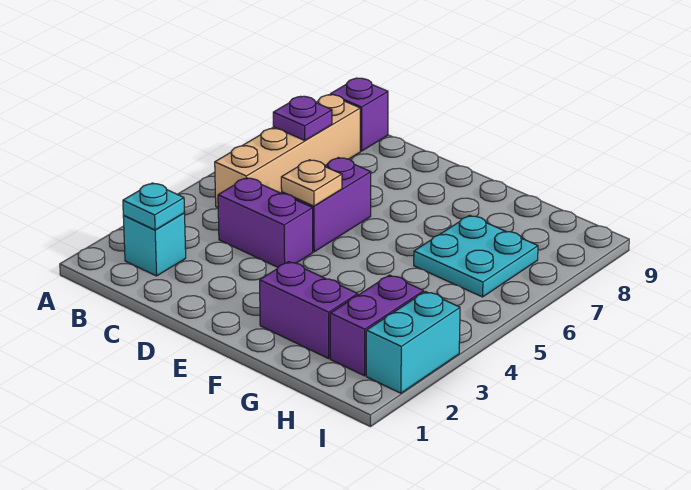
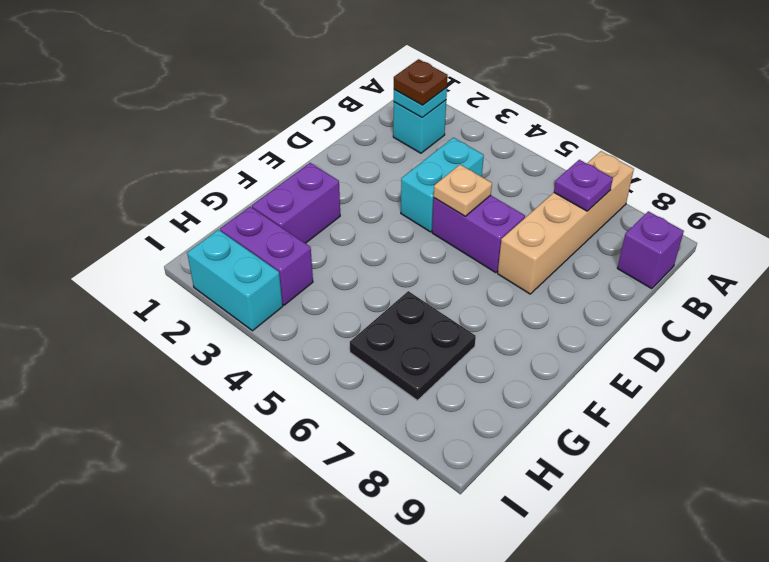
none -> brown plate B2 level 3
tan brick B5:B8 level 1 -> tan brick A7:D7 level 1
purple brick C4:D4 level 1 -> cyan brick C4:D4 level 1
cyan plate G6:H7 level 1 -> black plate G6:H7 level 1

